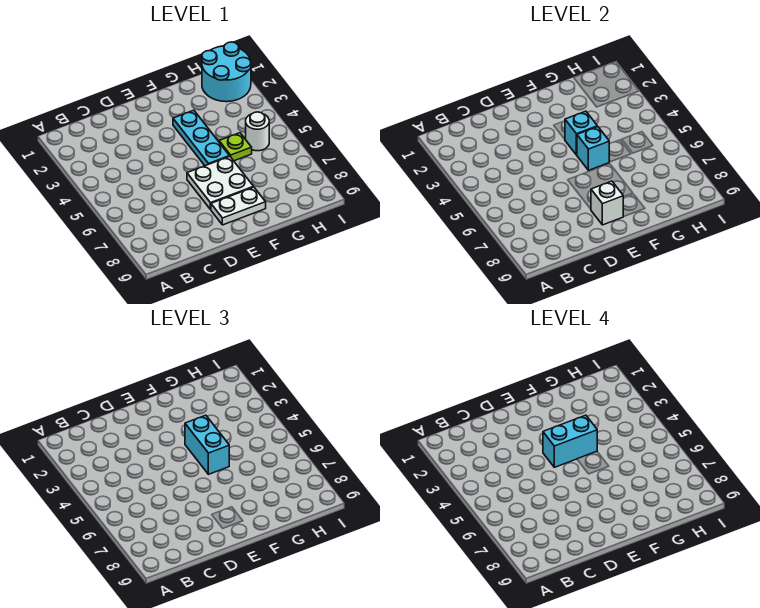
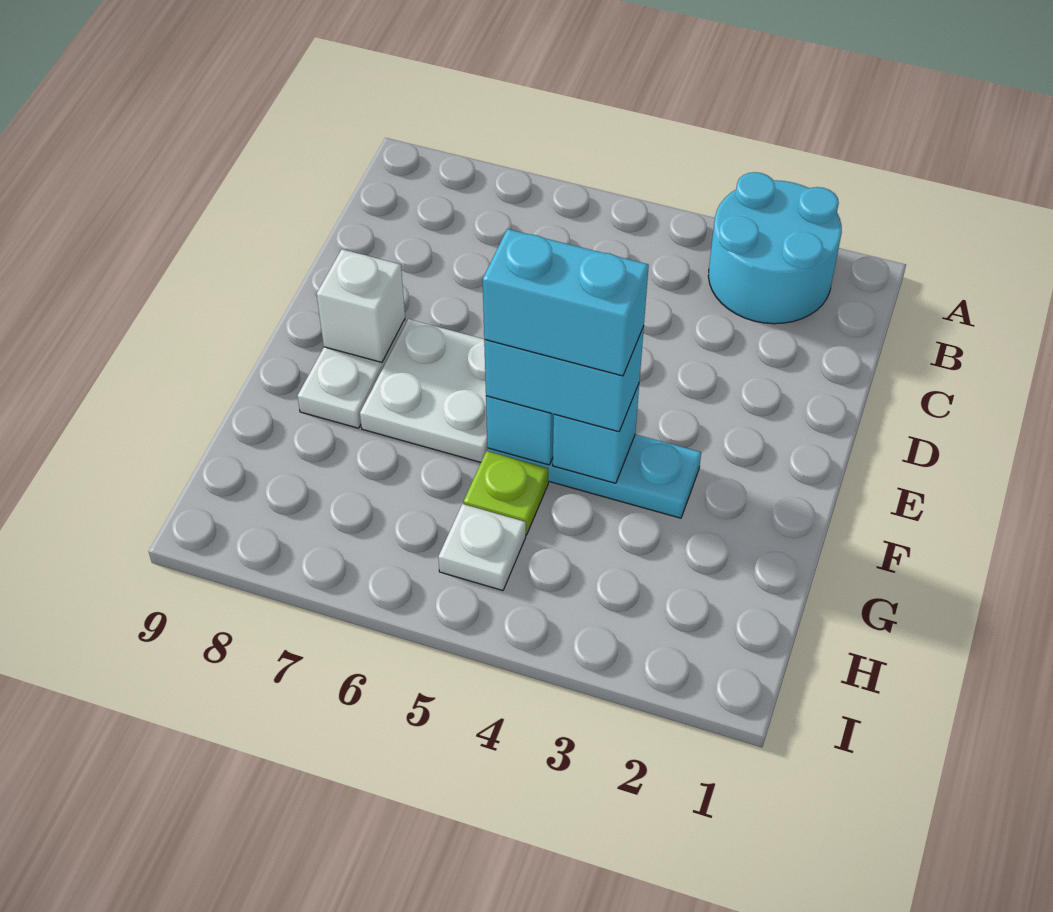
cyan brick E4:F4 level 4 -> cyan brick F4:F5 level 4
cyan round brick H1:I2 level 1 -> cyan round brick A2:B3 level 1
white round brick H5 level 1 -> white plate H5 level 1

